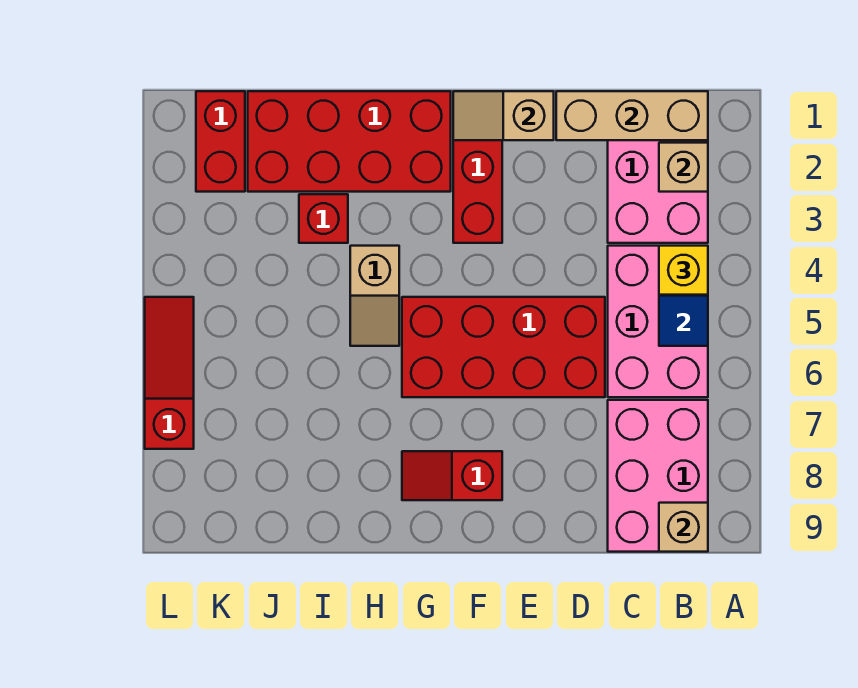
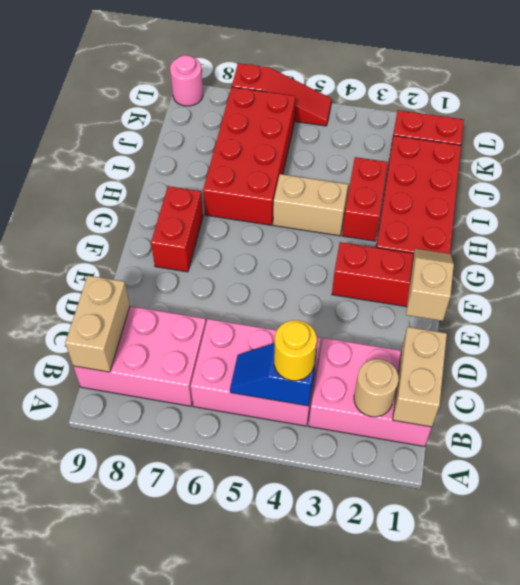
tan brick B1:D1 level 2 -> tan brick B1:C1 level 2
tan brick B2 level 2 -> tan round brick B2 level 2
yellow brick B4 level 3 -> yellow round brick B4 level 3
tan brick B9 level 2 -> tan brick B9:C9 level 2
red brick D5:G6 level 1 -> red brick H6:K7 level 1
red slope F8:G8 level 1 top F -> red brick F8:G8 level 1
tan slope H4:H5 level 1 top 4 -> tan brick H4:H5 level 1
red brick I3 level 1 -> red brick H3:I3 level 1
none -> pink round brick L9 level 1

